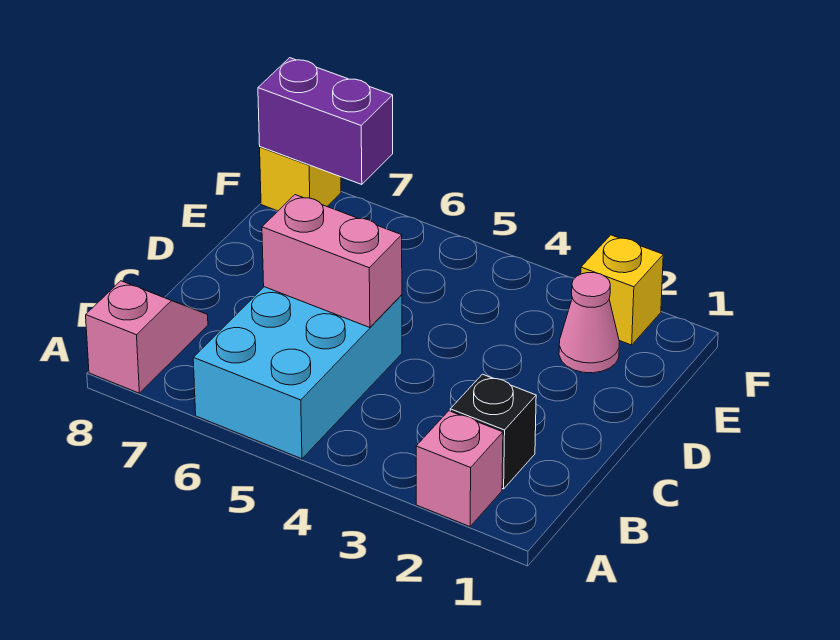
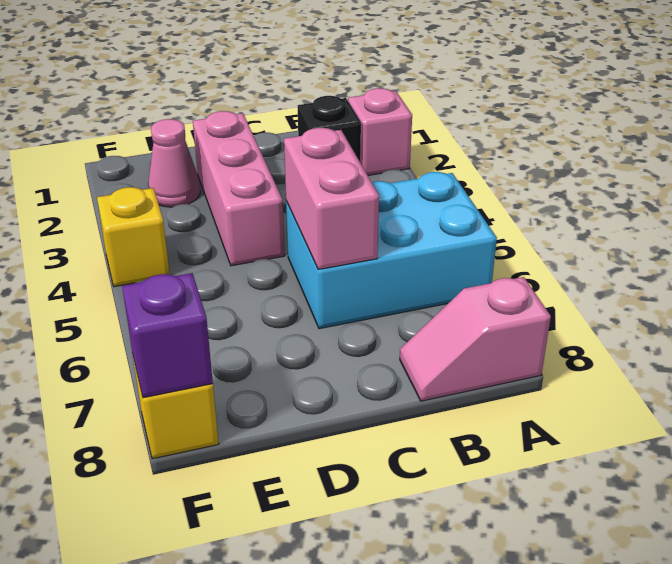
none -> pink brick D2:D4 level 1
yellow brick F2 level 1 -> yellow brick F4 level 1
purple brick F7:F8 level 2 -> purple brick F8 level 2

